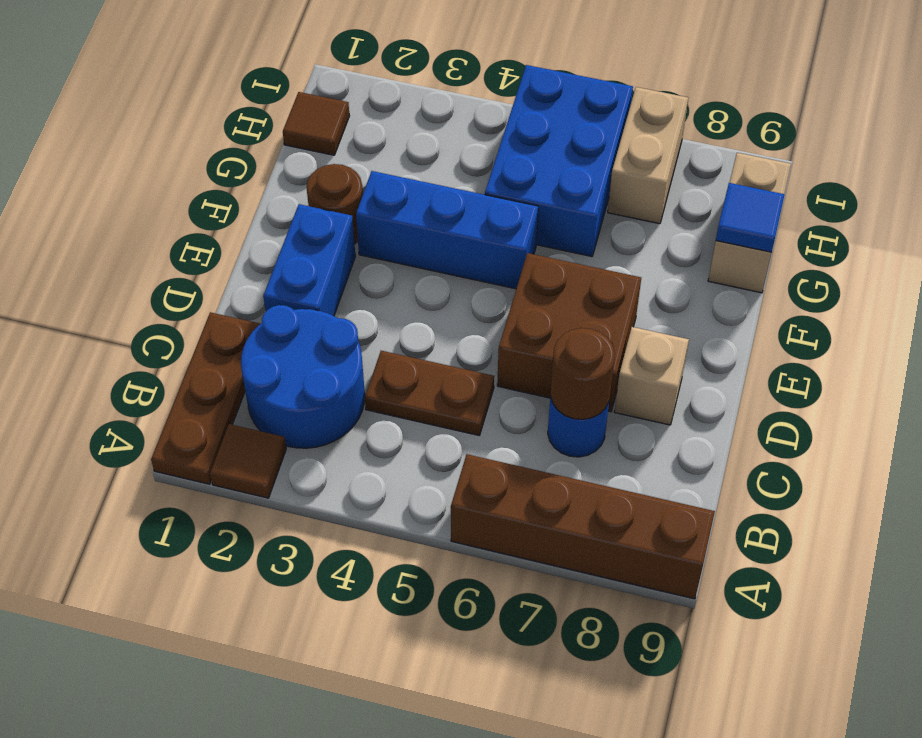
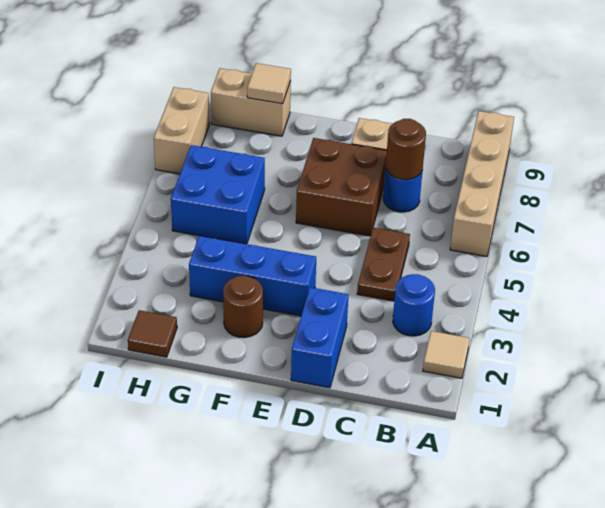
brown plate A1:C1 level 1 -> none
brown tile A2 level 1 -> tan tile A2 level 1
brown brick A6:A9 level 1 -> tan brick A6:A9 level 1
blue round brick B2:C3 level 1 -> blue round brick B3 level 1
blue brick D2:E2 level 1 -> blue brick D1:D2 level 1
blue brick F3:F5 level 1 -> blue brick E3:G3 level 1
blue brick G5:I6 level 1 -> blue brick G5:H6 level 1
blue tile G9 level 2 -> tan tile G9 level 2
tan brick H7:I7 level 1 -> tan brick I7:I8 level 1

